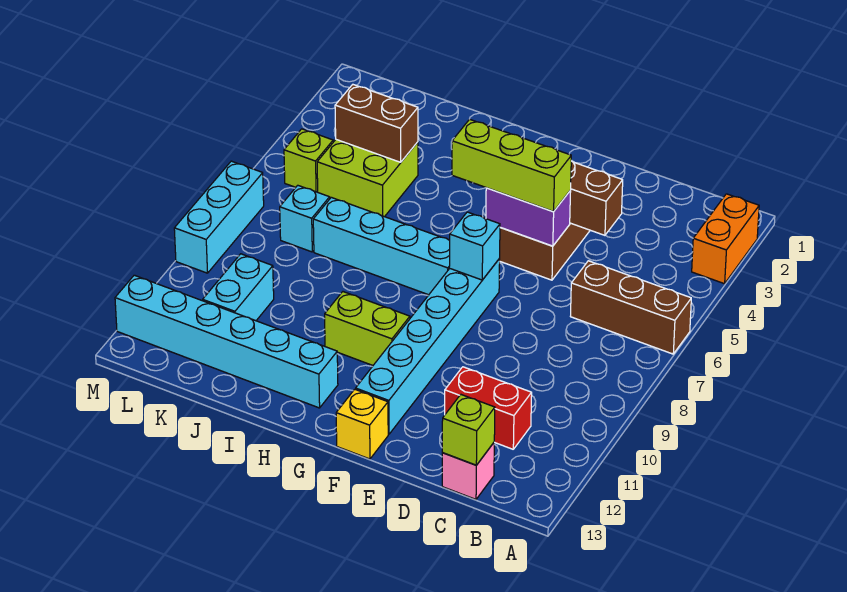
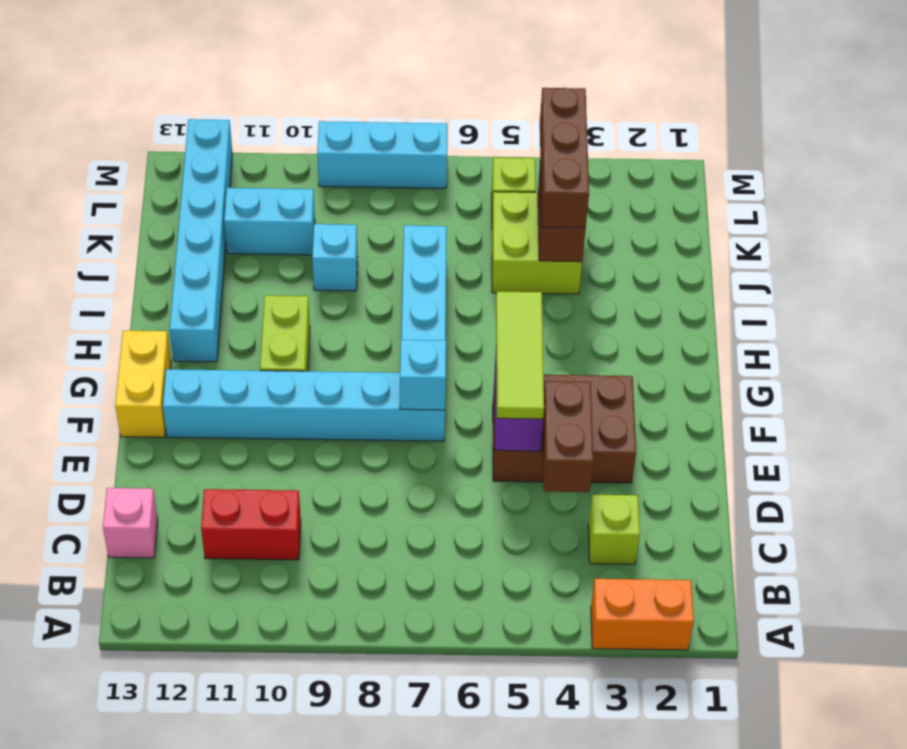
brown brick A6:C6 level 1 -> brown brick J4:L4 level 3
red brick C11:D11 level 1 -> red brick C10:C11 level 1
lime brick C13 level 2 -> lime brick C3 level 1
lime brick E5:G5 level 3 -> lime tile E5:G5 level 3
yellow brick F13 level 1 -> yellow brick F13:G13 level 1
cyan brick K7 level 1 -> cyan brick J9 level 1

